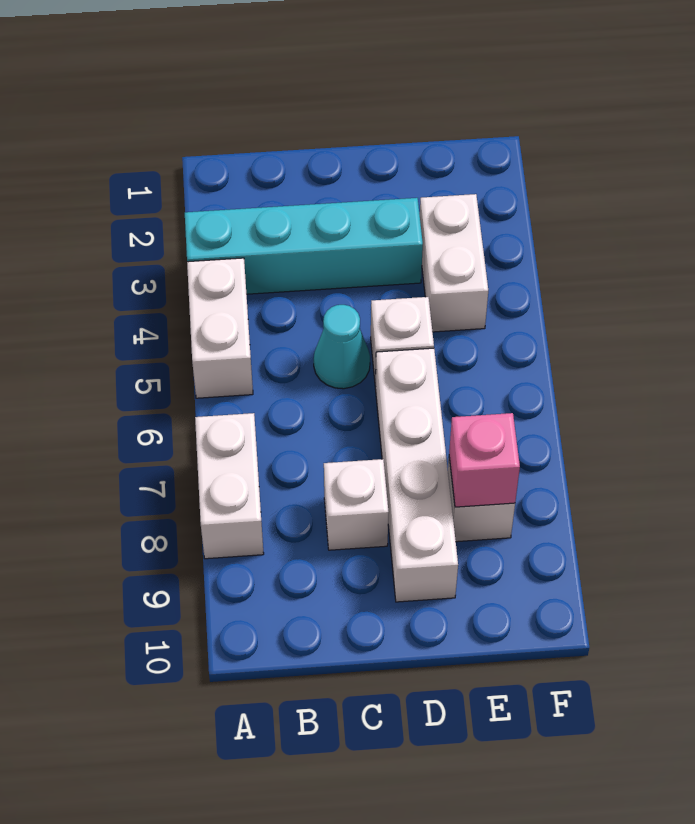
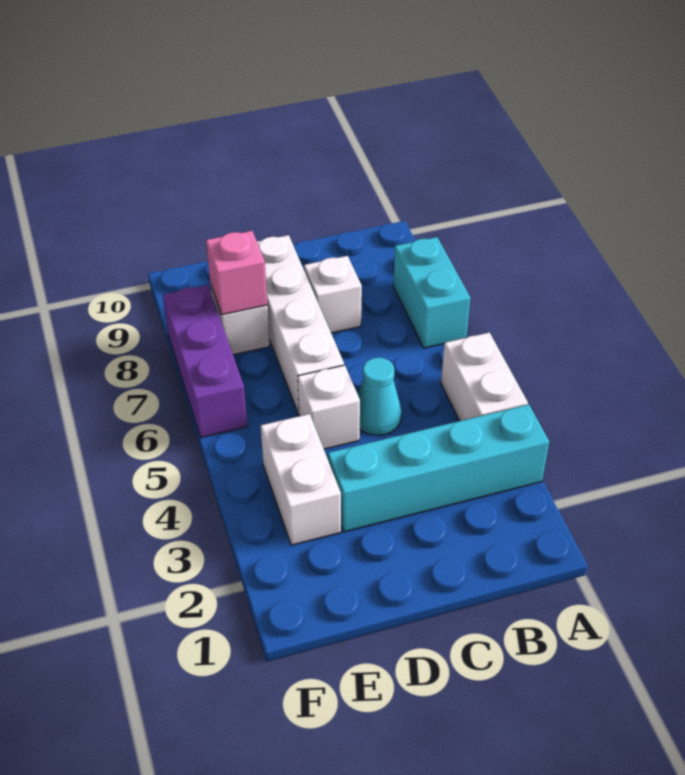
white brick A7:A8 level 1 -> cyan brick A7:A8 level 1
none -> purple brick F6:F8 level 1

